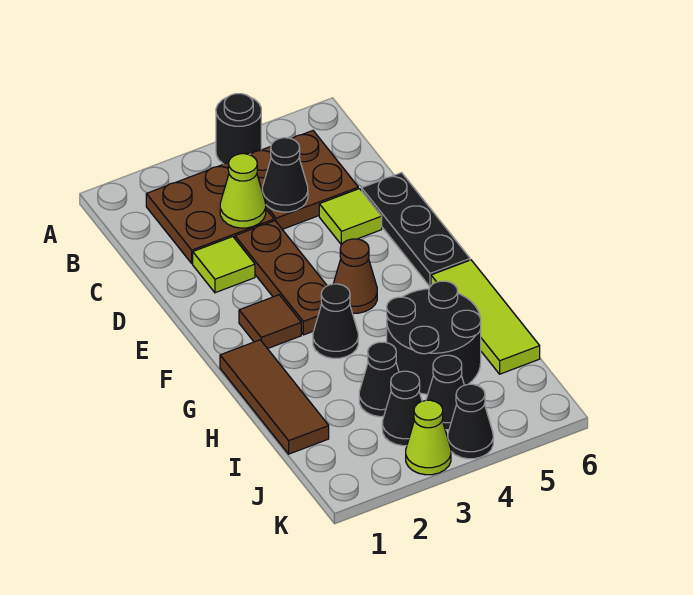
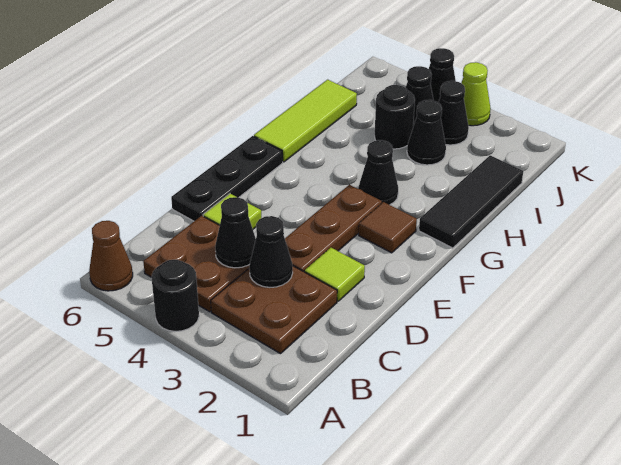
lime cone C3 level 2 -> black cone C3 level 2
brown cone F4 level 1 -> brown cone A6 level 1
brown tile G1:I1 level 1 -> black tile G1:I1 level 1
black round brick H4:I5 level 1 -> black round brick I4 level 1

